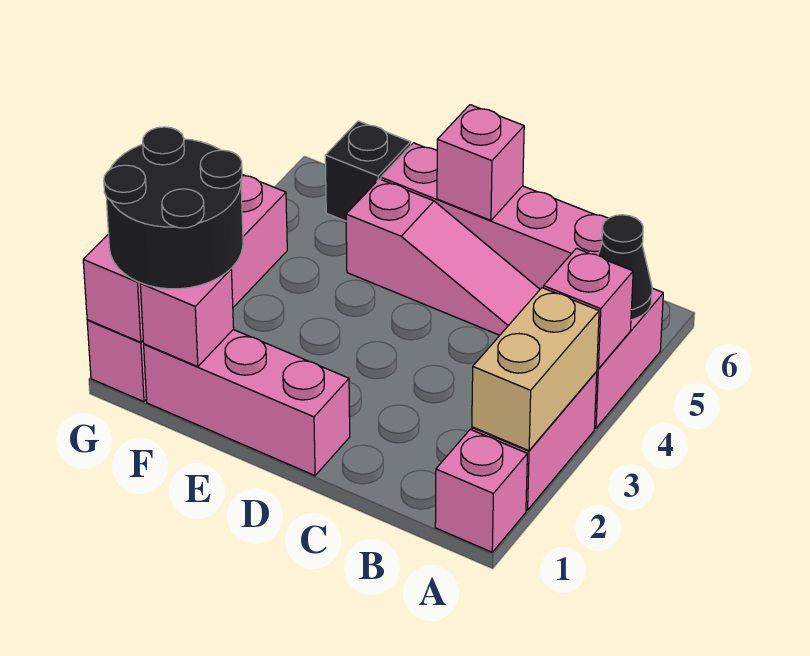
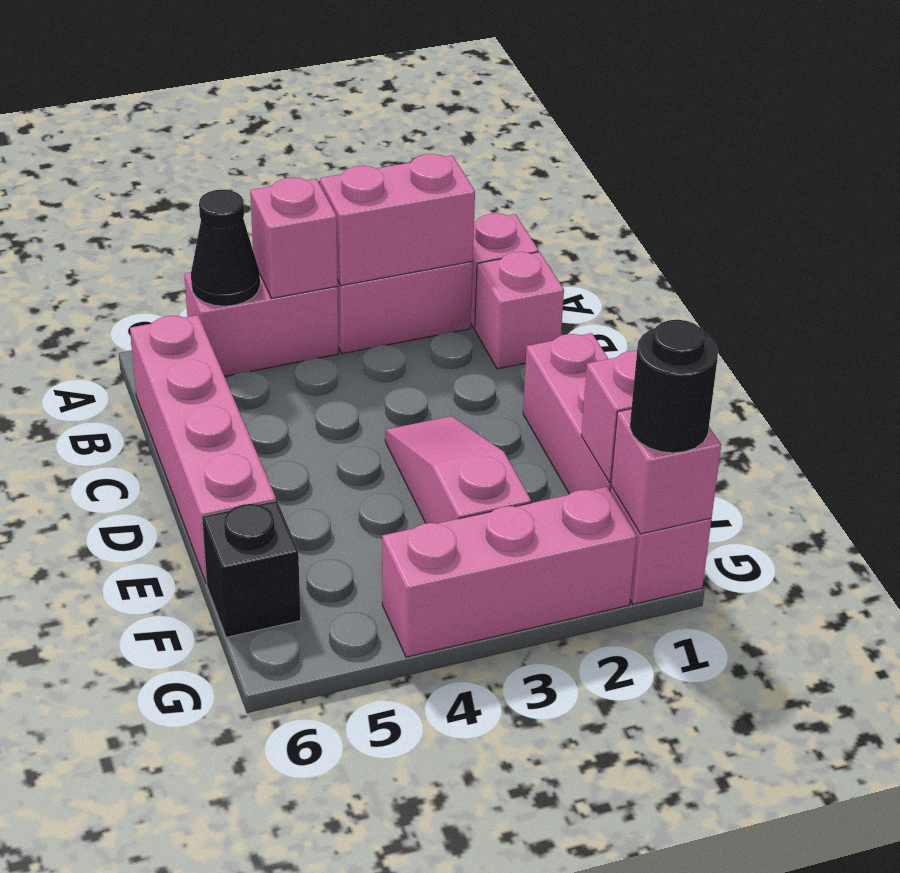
tan brick A2:A3 level 2 -> pink brick A2:A3 level 2
pink slope C5:E5 level 1 top E -> pink slope D3:F3 level 1 top F
pink brick D6 level 2 -> pink brick B1 level 1
black round brick F1:G2 level 3 -> black round brick G1 level 3

